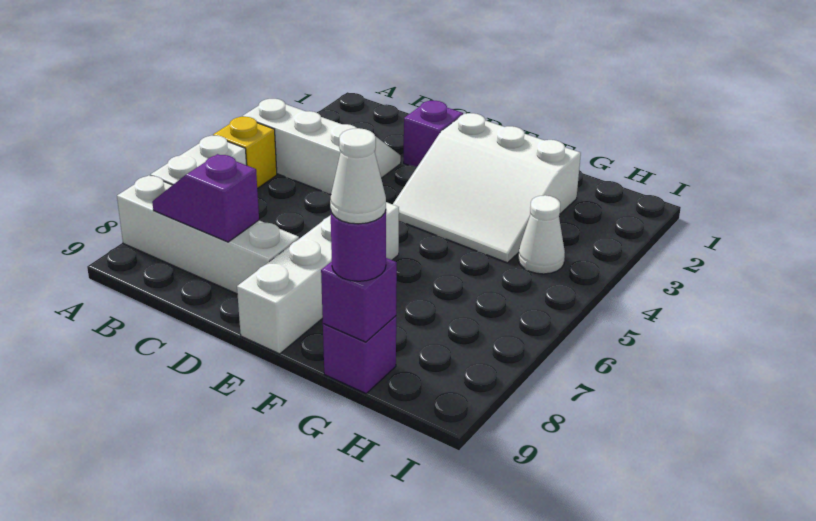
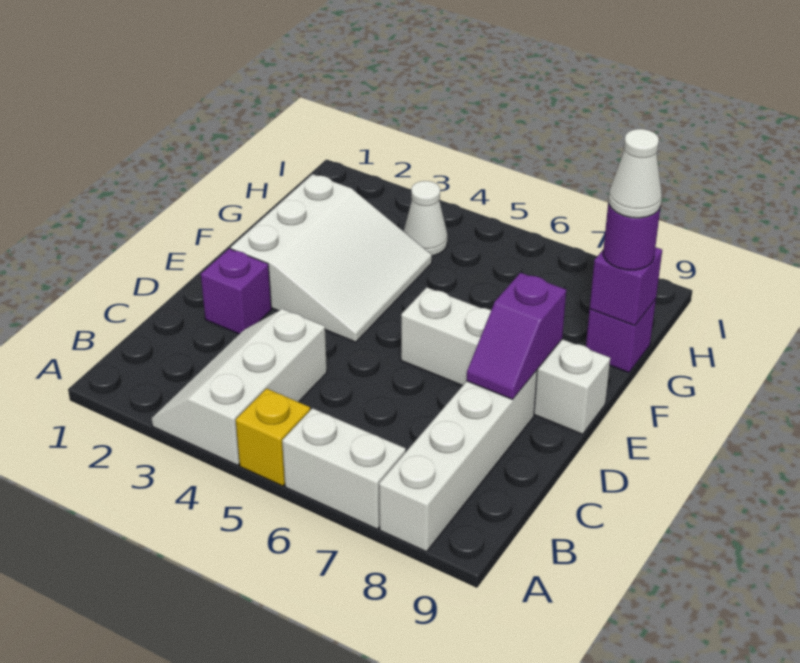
purple slope B8:C8 level 2 top C -> purple slope D8:E8 level 2 top E

